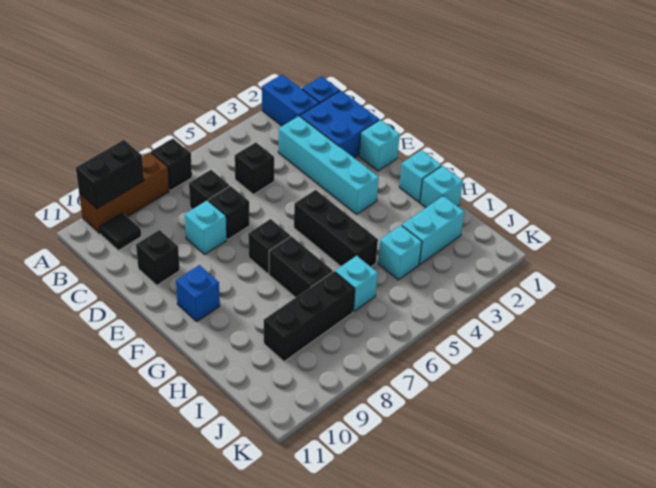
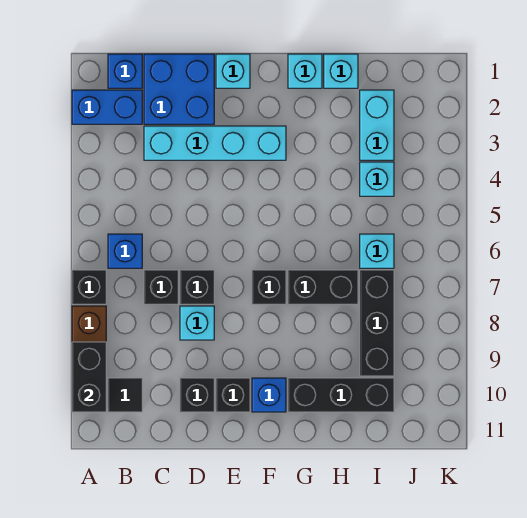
none -> blue brick B6 level 1
black brick C5 level 1 -> black brick E10 level 1
black brick F5:H5 level 1 -> black brick G10:I10 level 1

